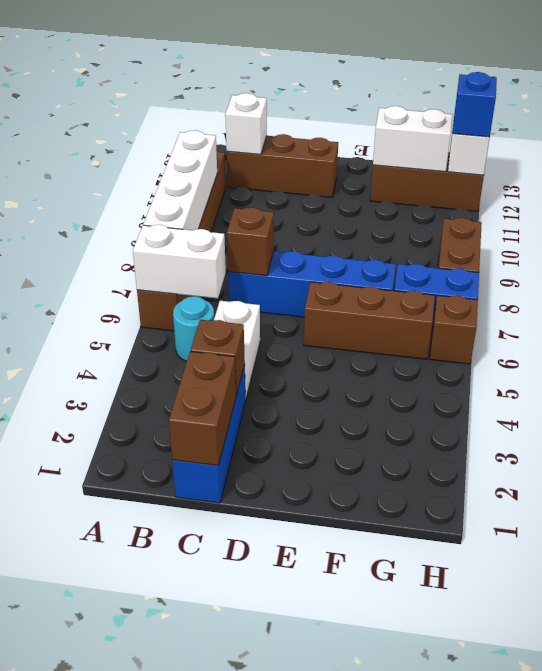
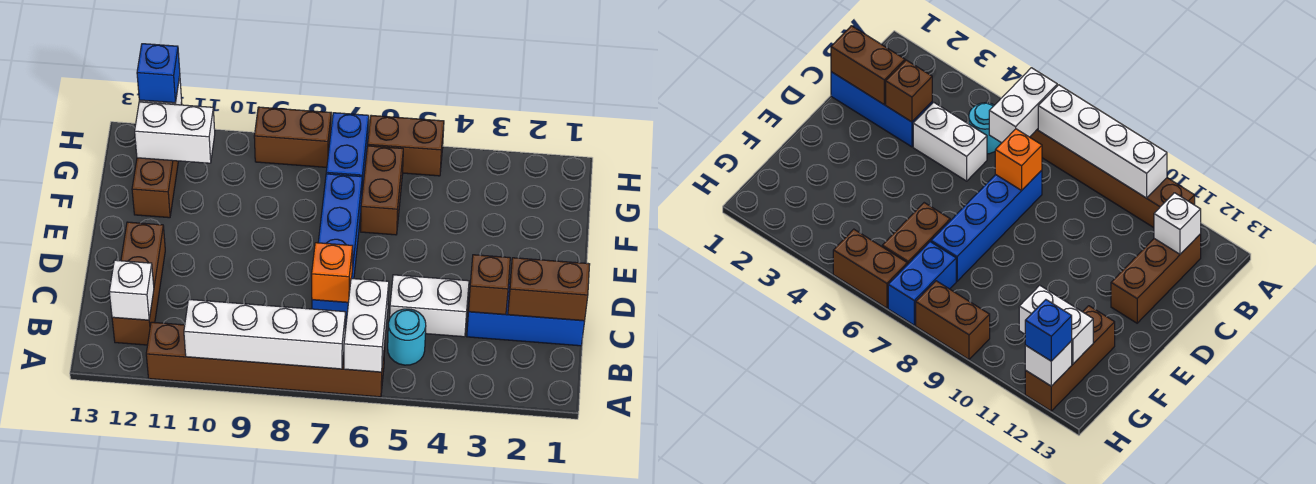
brown brick C7 level 2 -> orange brick C7 level 2
brown brick E6:G6 level 1 -> brown brick F6:G6 level 1
white brick F12:G12 level 2 -> white brick G11:G12 level 2
brown brick H6 level 1 -> brown brick H5:H6 level 1

